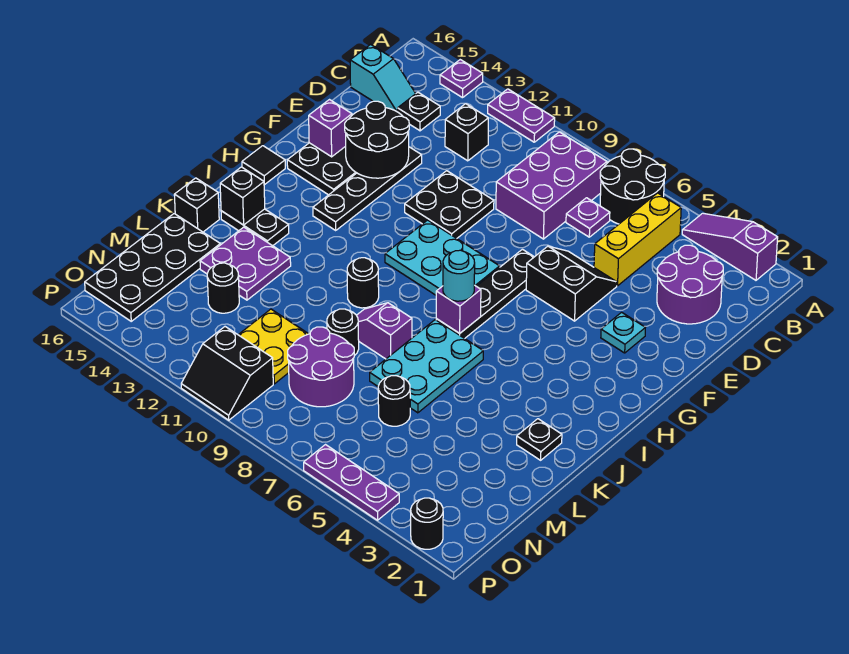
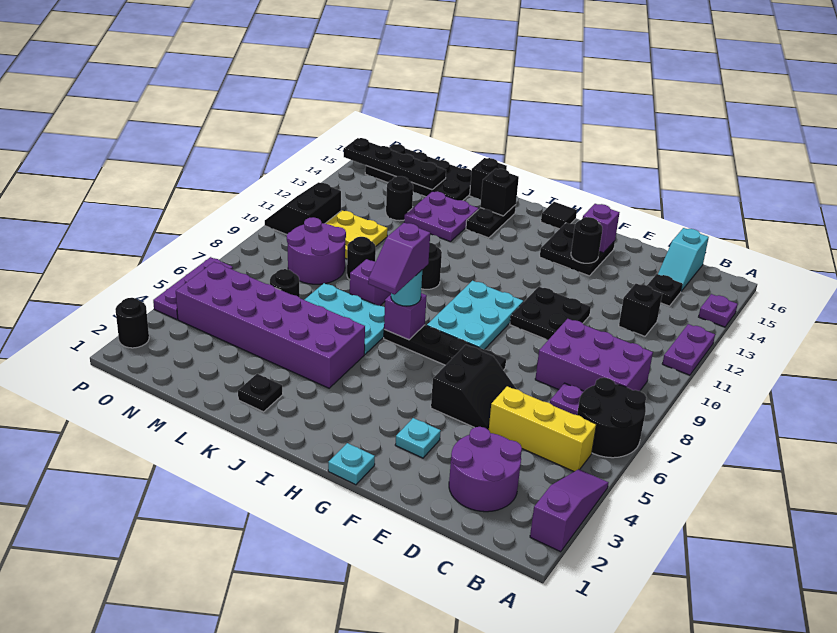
black plate E13:H13 level 1 -> black plate M15:P15 level 2
black round brick E13:F14 level 2 -> black round brick F14 level 2
none -> cyan plate G1 level 1
none -> purple slope I6:I7 level 4 top 7
none -> purple brick J4:O5 level 1

